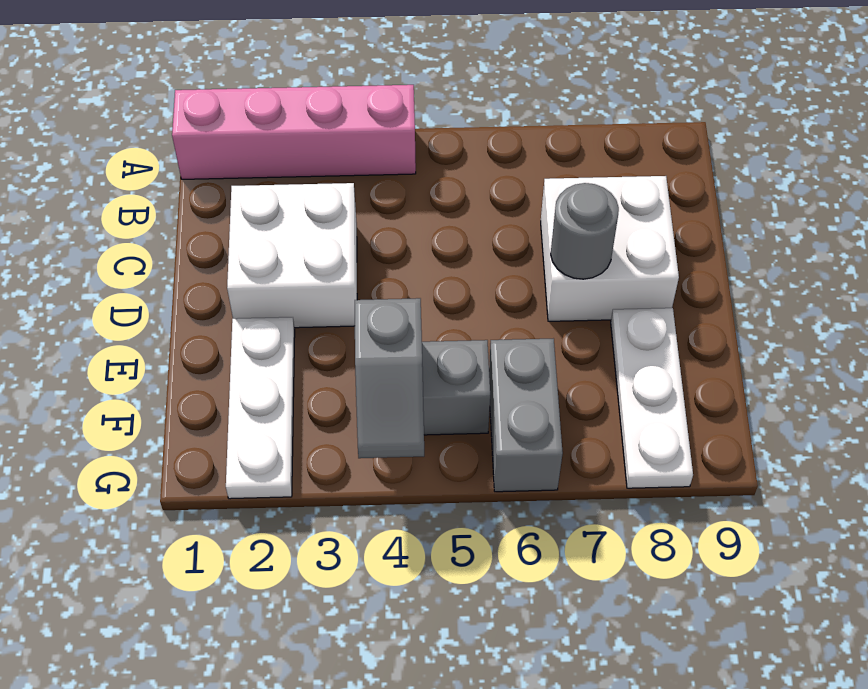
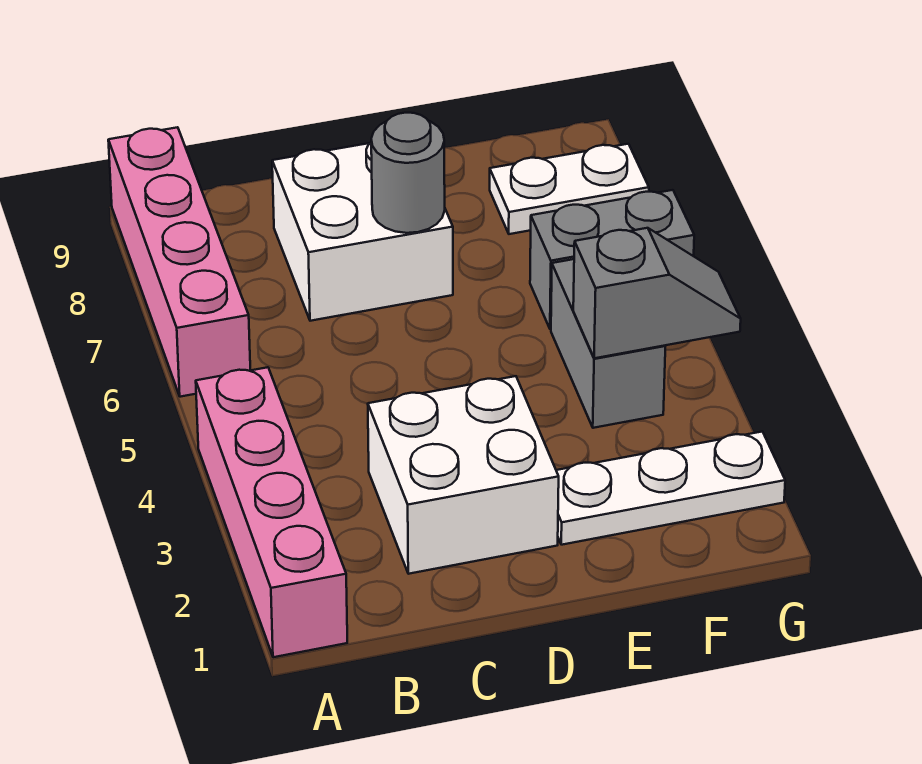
none -> pink brick A6:A9 level 1
white plate E8:G8 level 1 -> white plate F8:G8 level 1

